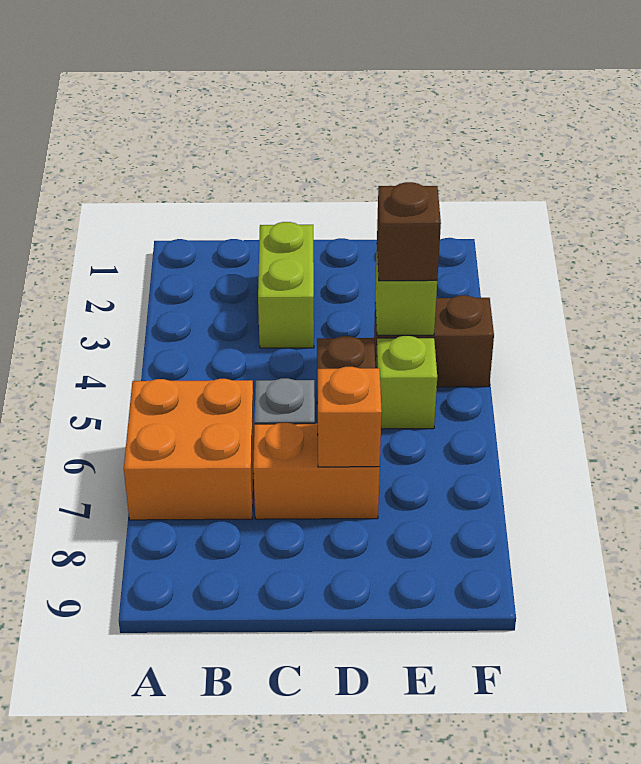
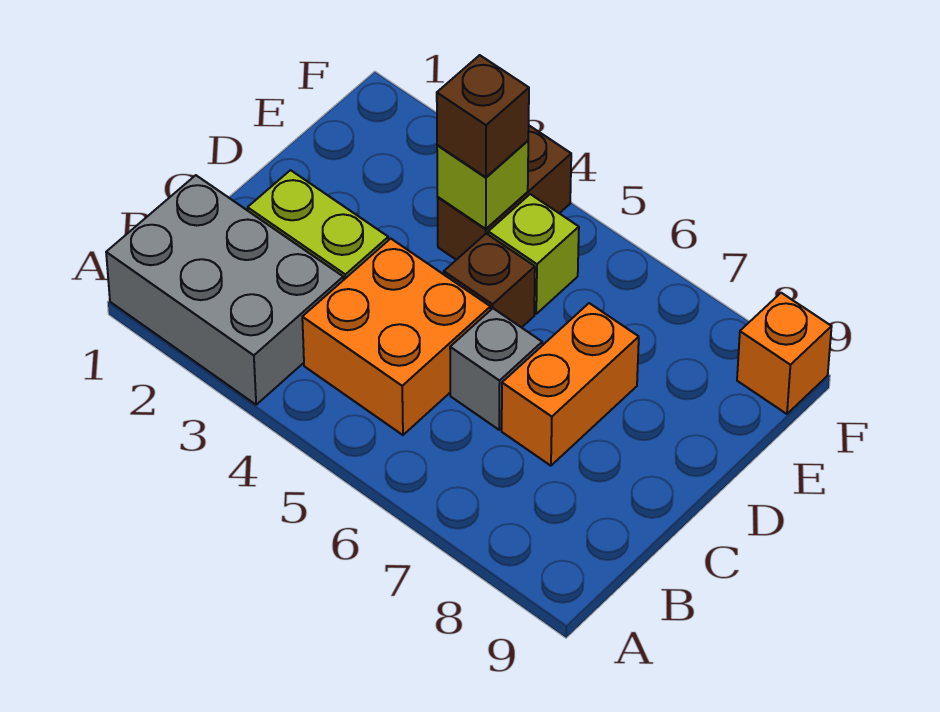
none -> grey brick A1:B3 level 1
orange brick A6:B7 level 1 -> orange brick B4:C5 level 1
orange brick D7 level 2 -> orange brick F9 level 1

